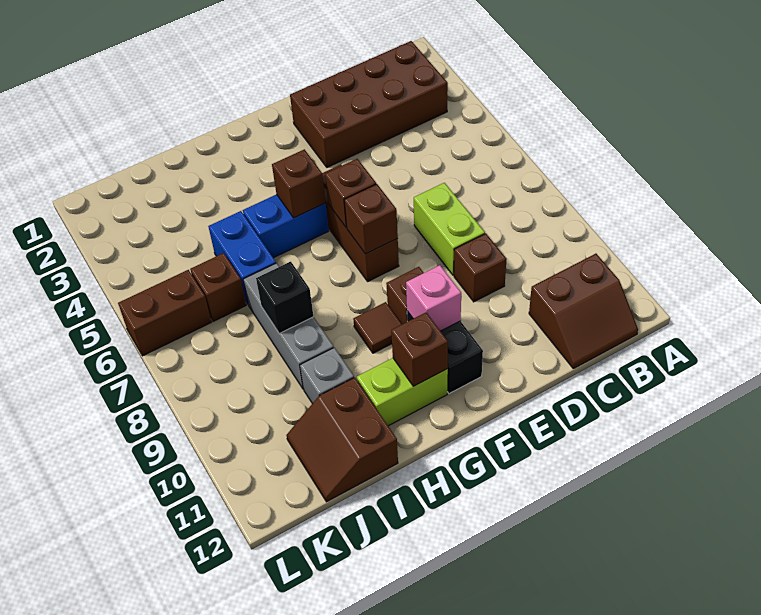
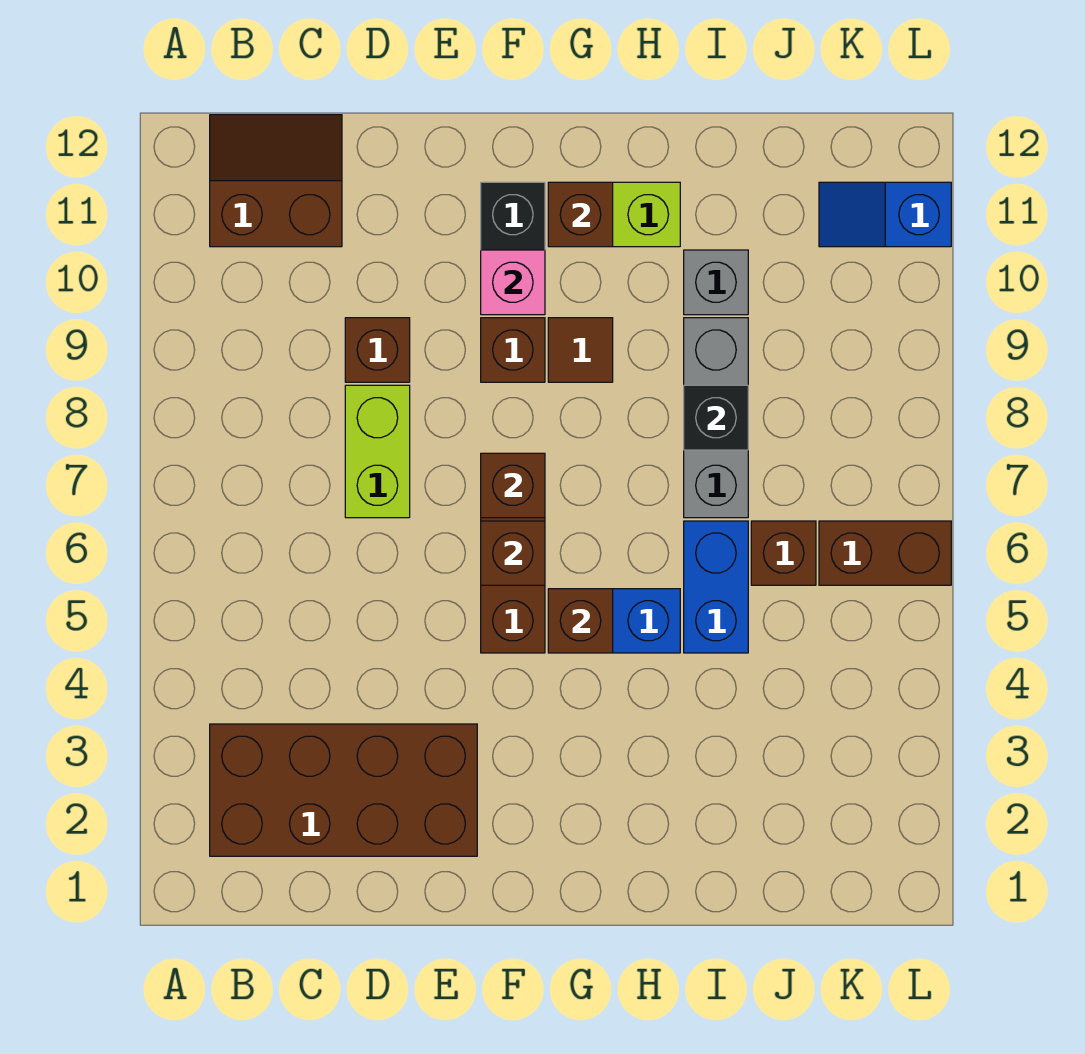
brown slope I11:J12 level 1 top I -> none
none -> blue slope K11:L11 level 1 top L

